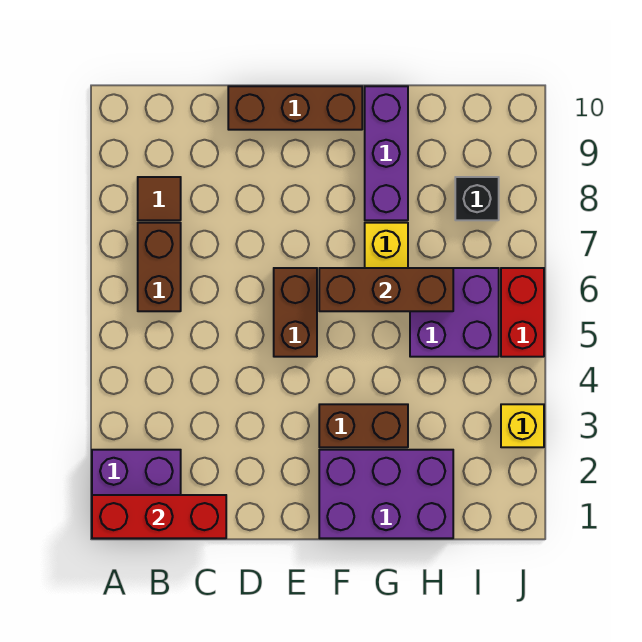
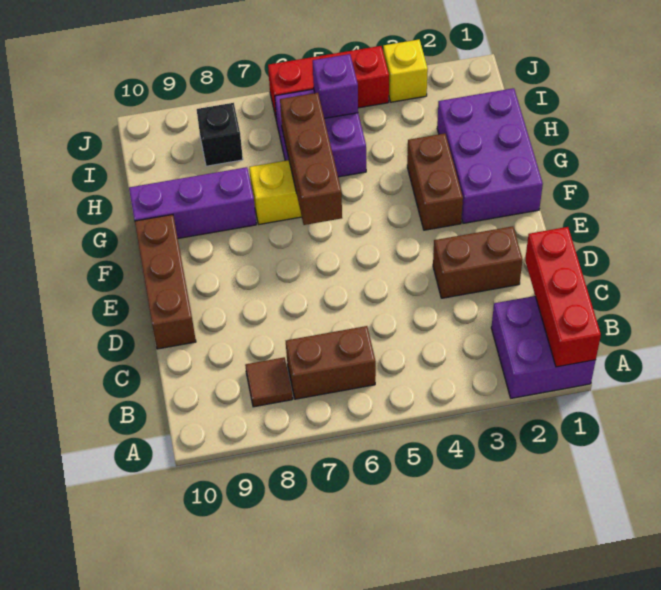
brown brick E5:E6 level 1 -> brown brick D2:D3 level 1
none -> purple brick I5 level 2
red brick J5:J6 level 1 -> red brick J4:J6 level 1

